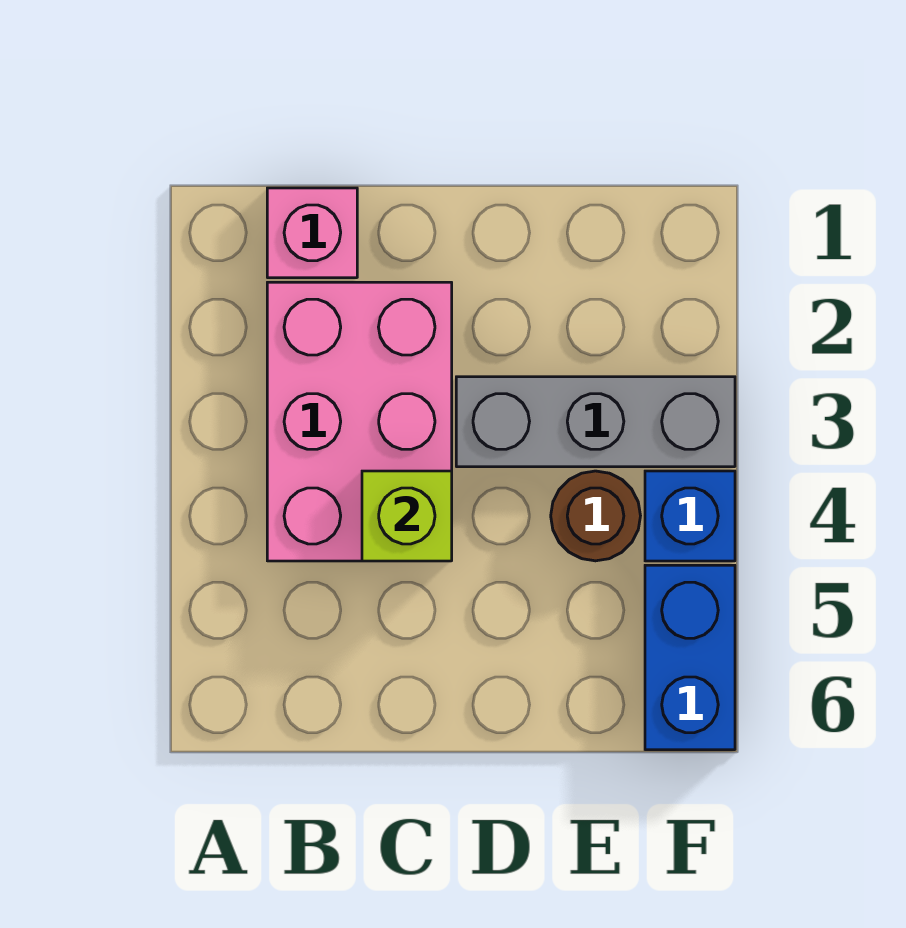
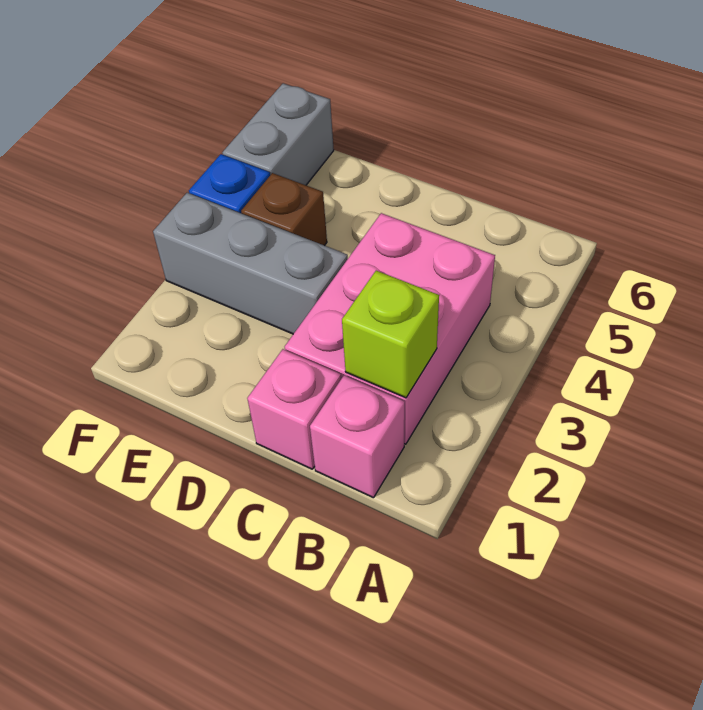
none -> pink brick C1 level 1
lime brick C4 level 2 -> lime brick B2 level 2
brown round brick E4 level 1 -> brown brick E4 level 1
blue brick F5:F6 level 1 -> grey brick F5:F6 level 1

